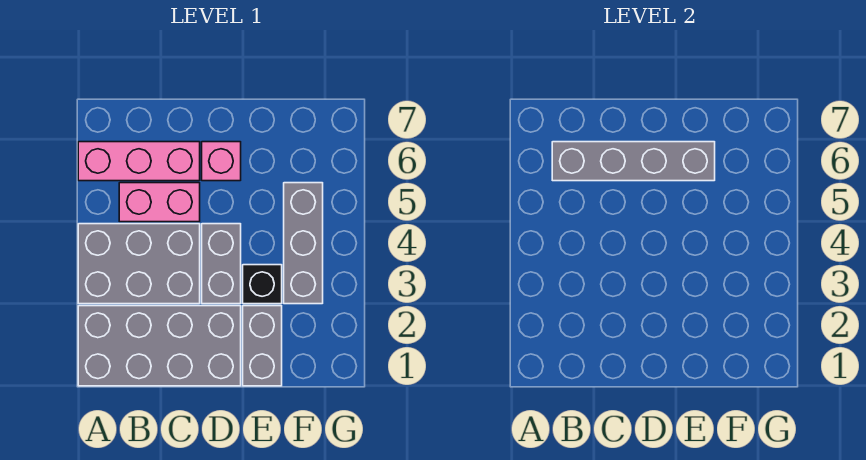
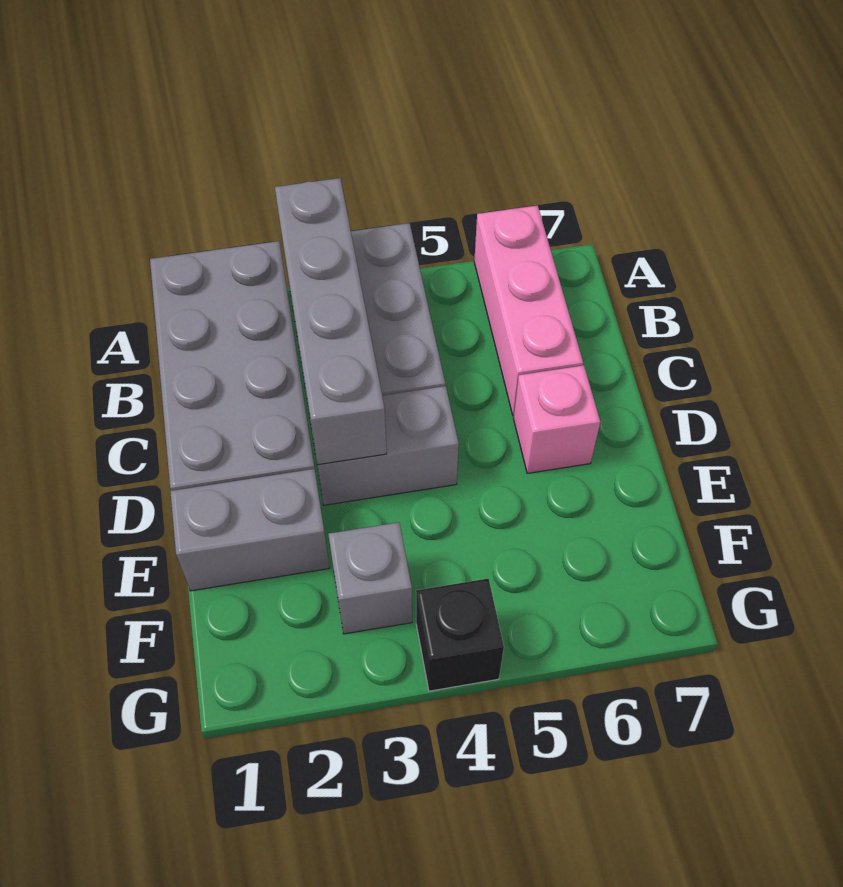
pink brick B5:C5 level 1 -> none
grey brick B6:E6 level 2 -> grey brick A3:D3 level 2
black brick E3 level 1 -> black brick G4 level 1
grey brick F3:F5 level 1 -> grey brick F3 level 1

